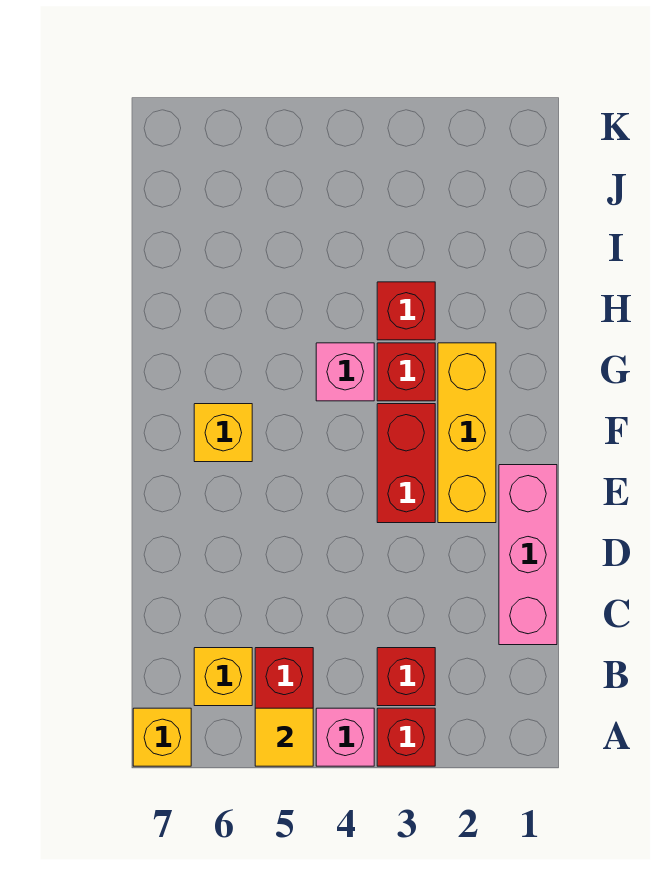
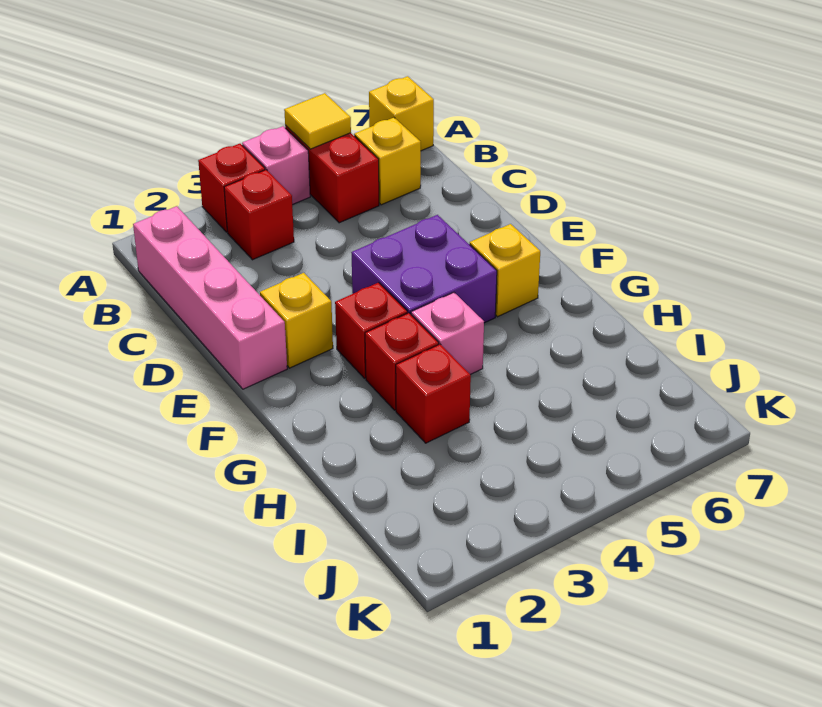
pink brick C1:E1 level 1 -> pink brick B1:E1 level 1
yellow brick E2:G2 level 1 -> yellow brick E2 level 1
red brick E3:F3 level 1 -> red brick F3 level 1
none -> purple brick E4:F5 level 1

